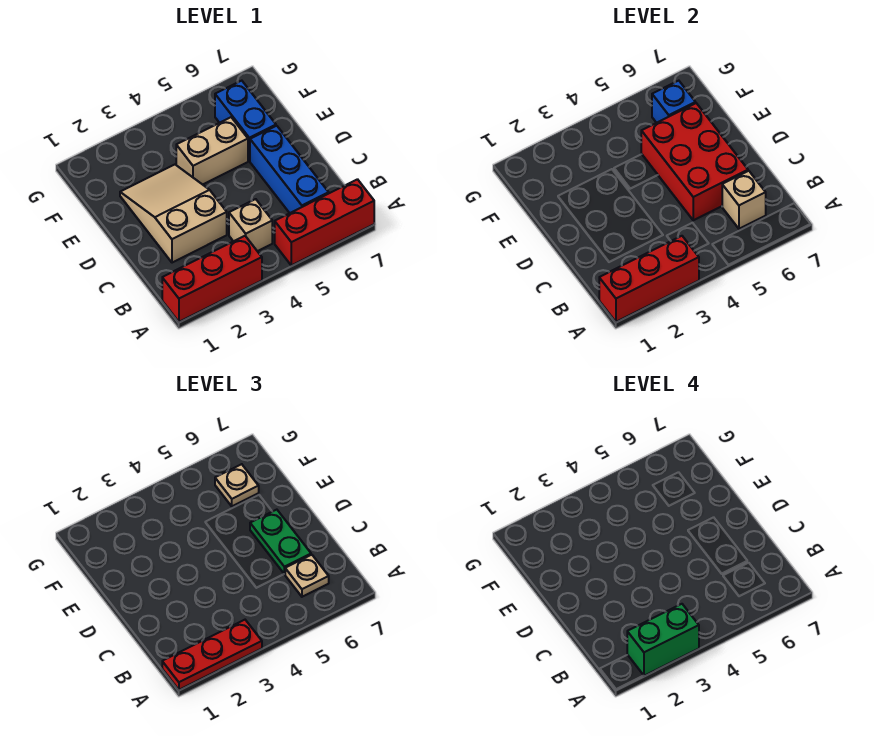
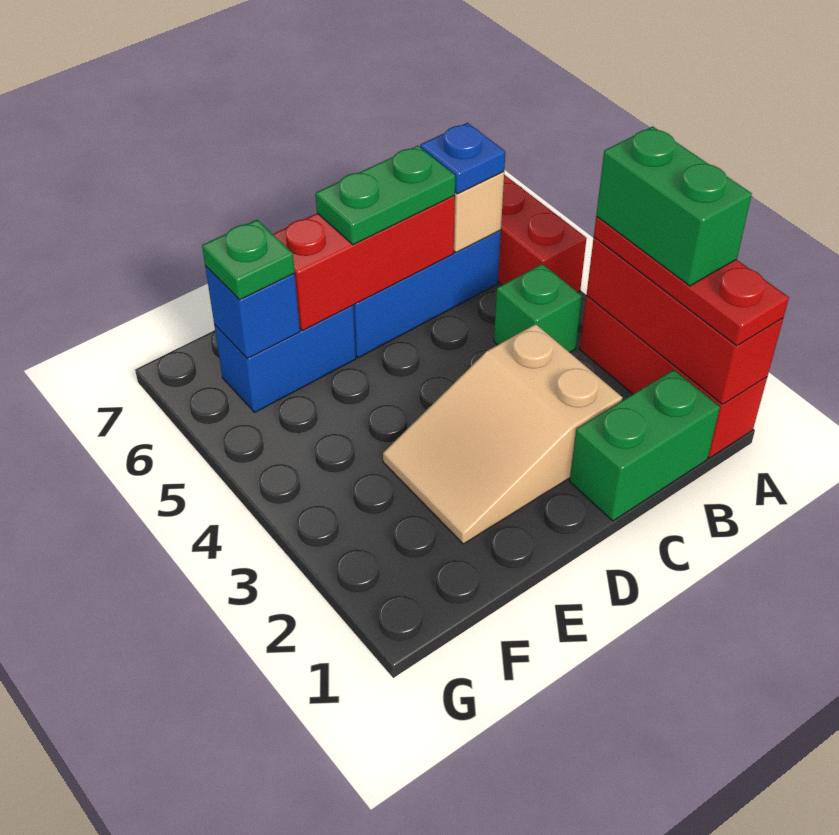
none -> green brick B1:C1 level 1
tan brick B4 level 1 -> green brick B4 level 1
tan plate B6 level 3 -> blue plate B6 level 3
red brick C5:E6 level 2 -> red brick C6:E6 level 2
tan brick E4:E5 level 1 -> none
tan plate F6 level 3 -> green plate F6 level 3

